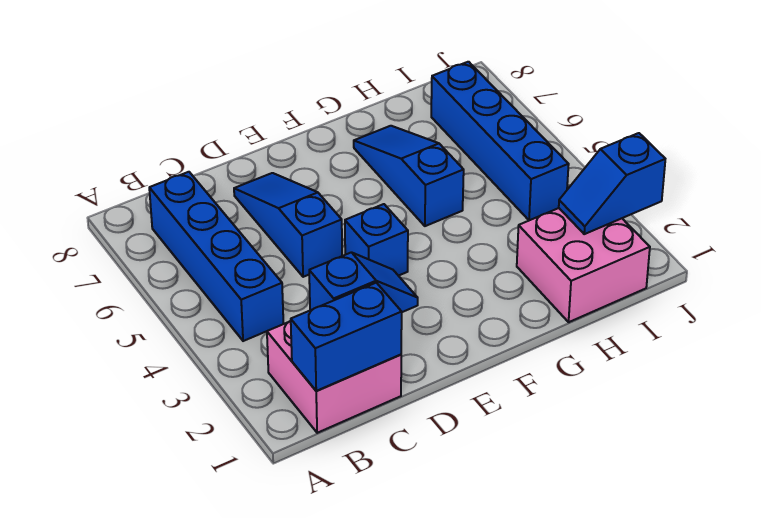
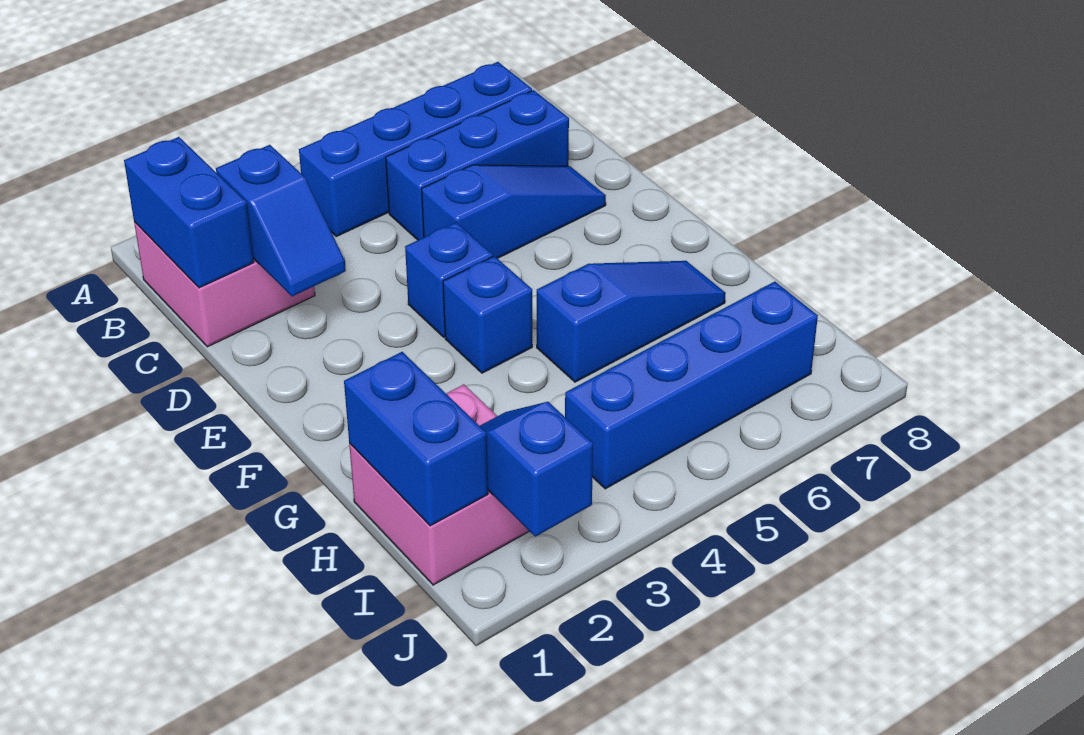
none -> blue brick C5:C7 level 1
none -> blue brick F4 level 1
none -> blue brick H1:I1 level 2

